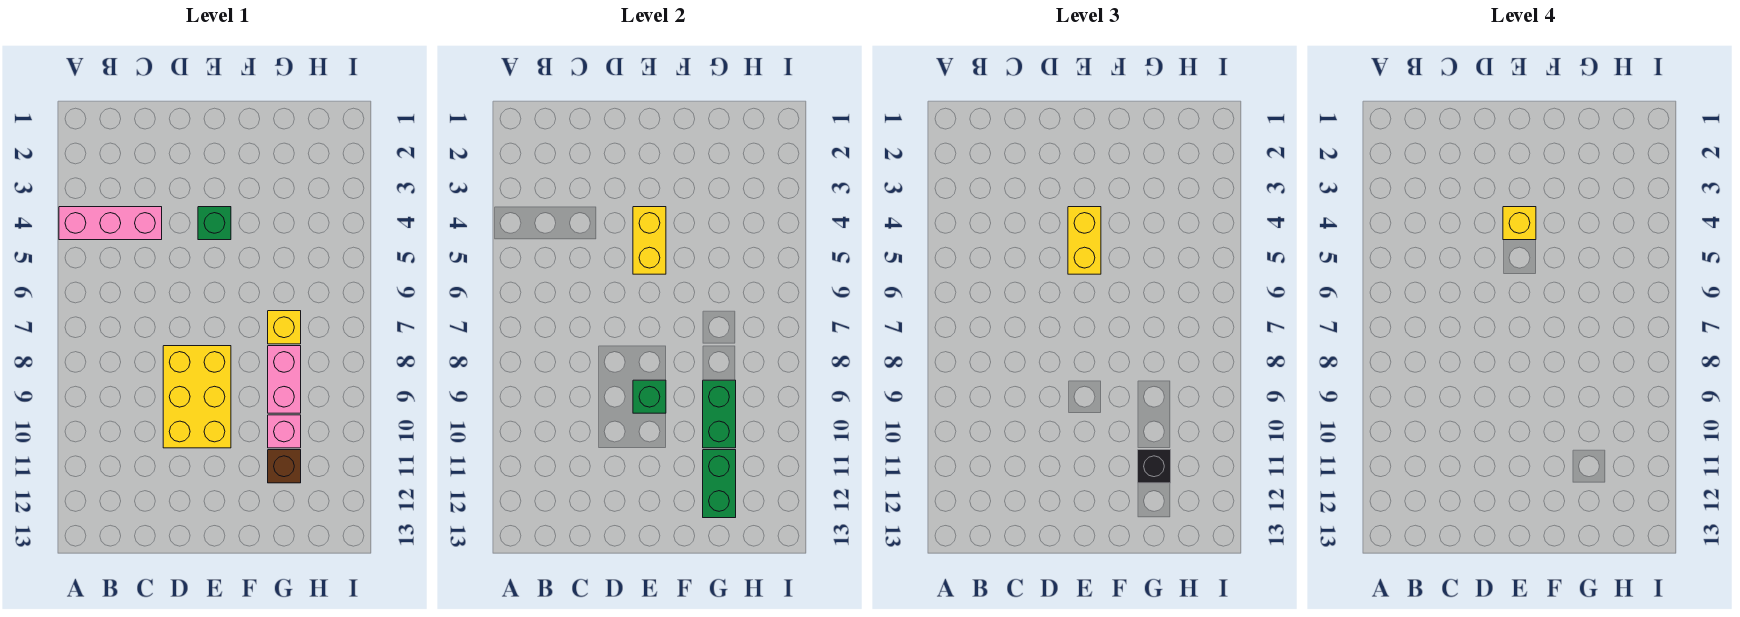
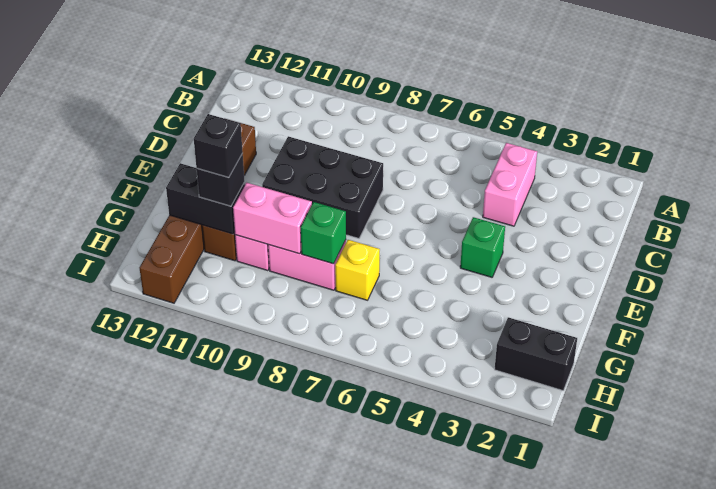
pink brick A4:C4 level 1 -> pink brick B4:C4 level 1
yellow brick D8:E10 level 1 -> black brick D8:E10 level 1
none -> brown brick D12:I12 level 1
yellow brick E4:E5 level 2 -> none
yellow brick E4:E5 level 3 -> none
yellow brick E4 level 4 -> none
green brick E9 level 2 -> green brick G8 level 2
green brick G9:G10 level 2 -> pink brick G9:G10 level 2
green brick G11:G12 level 2 -> black brick G11:G12 level 2
none -> black brick G11 level 4
none -> black brick H1:H2 level 1

